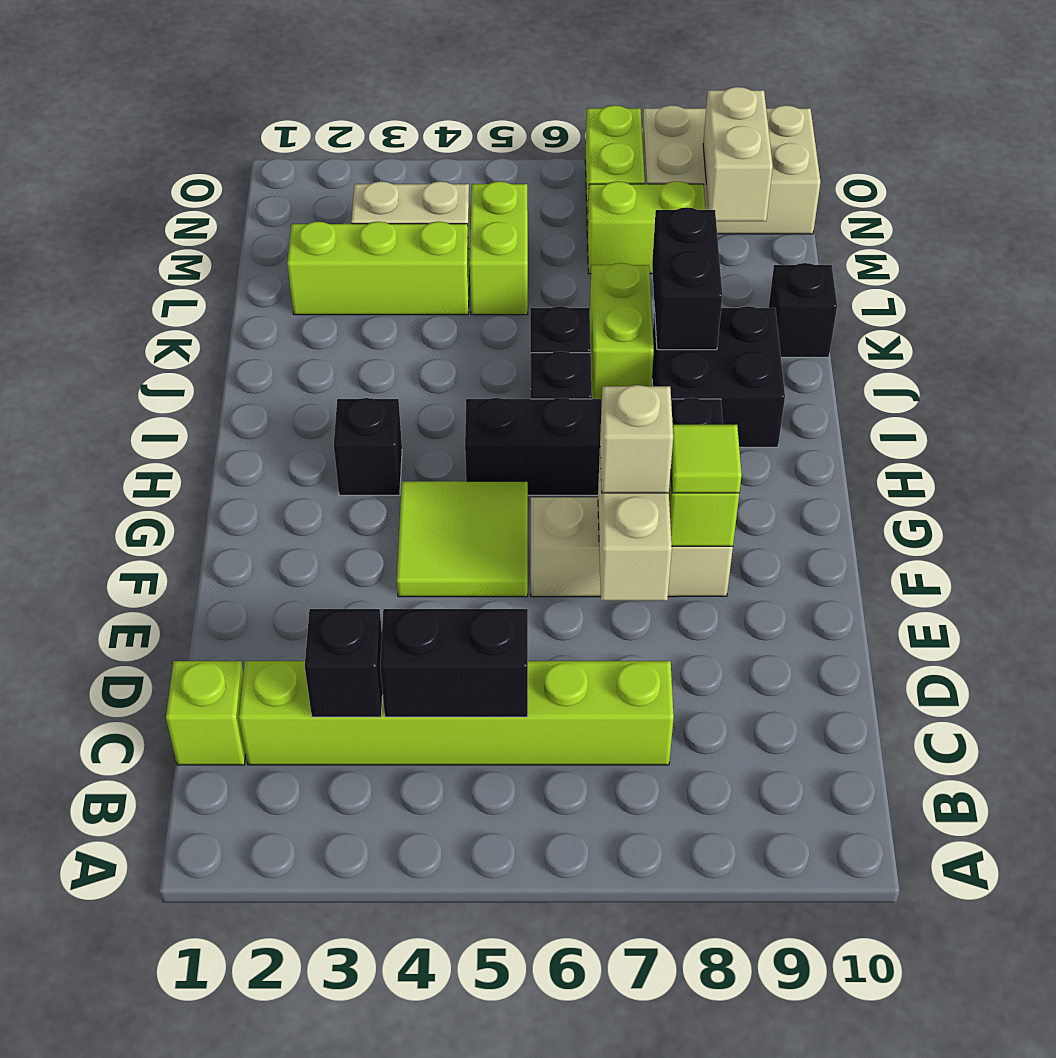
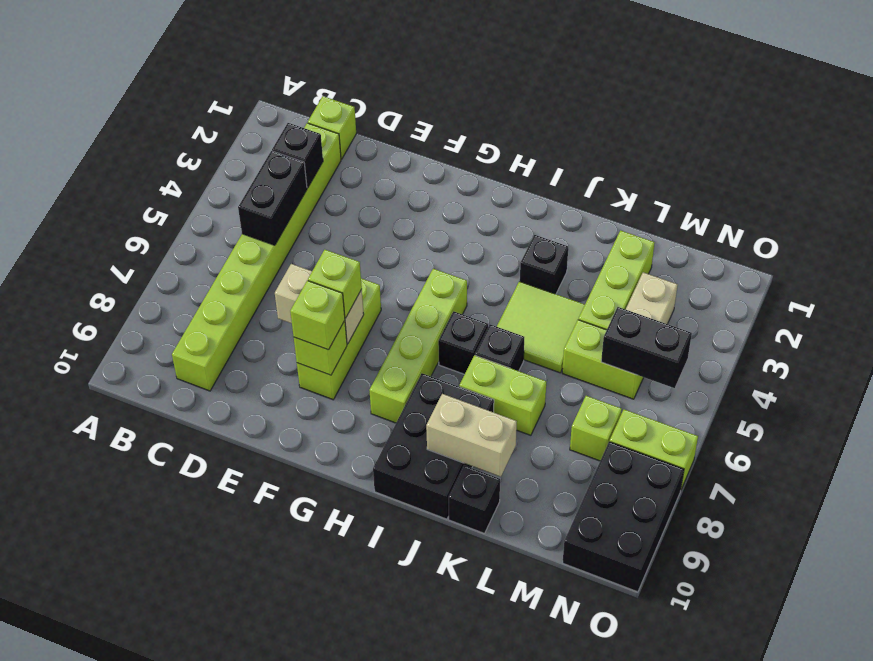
lime brick C2:C7 level 1 -> lime brick C2:C9 level 1
lime tile F4:G5 level 1 -> lime tile J4:K5 level 1
tan brick F6:F8 level 1 -> lime brick F6:F8 level 1
tan brick F7 level 3 -> lime brick F7 level 3
lime tile F8 level 3 -> lime brick F8 level 3
black brick H3 level 1 -> black brick J3 level 1
black brick H5:H8 level 1 -> lime brick H5:H8 level 1
black brick I8:J9 level 1 -> black brick I8:J10 level 1
black brick J8:K8 level 2 -> black brick M5:N5 level 2
lime brick M7:M8 level 1 -> lime brick M7 level 1
tan brick M9:N9 level 2 -> tan brick J9:K9 level 2
tan brick N8:O10 level 1 -> black brick N8:O10 level 1

